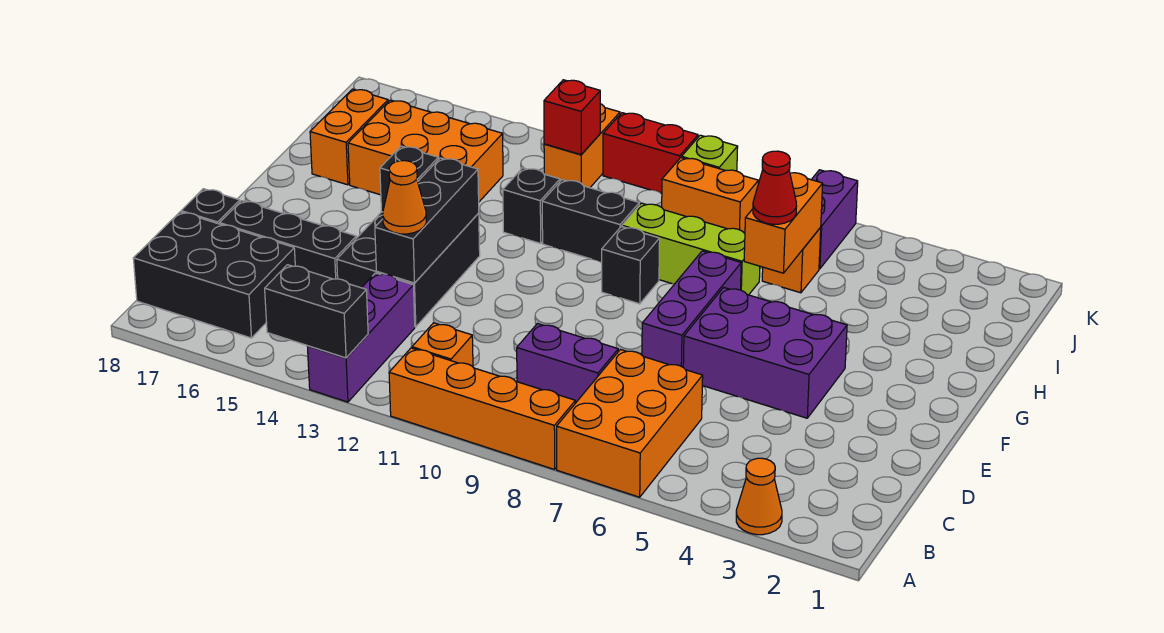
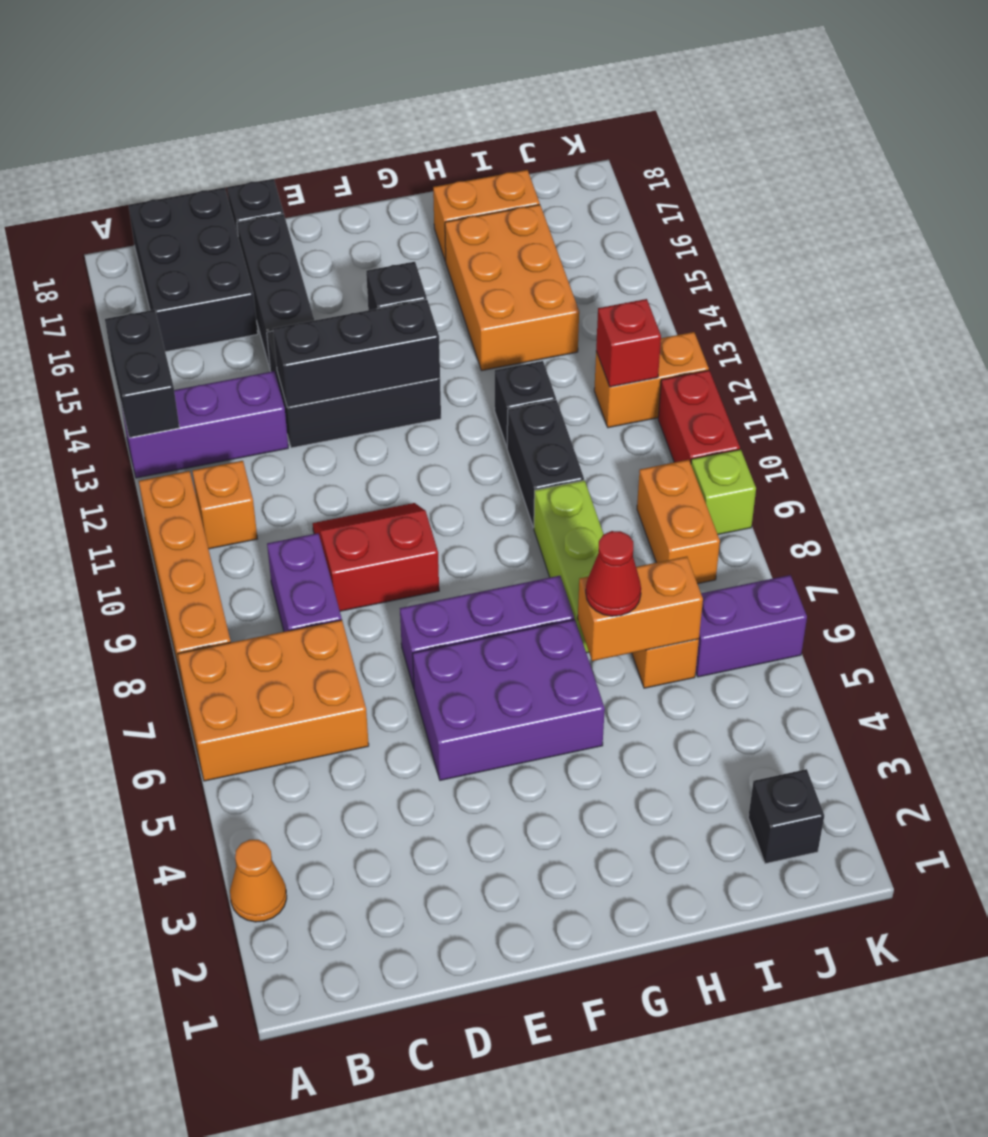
none -> red slope D9:E10 level 1 top 9
orange cone D13 level 3 -> none
purple brick E4:F6 level 1 -> purple brick E5:G6 level 1
black brick G9 level 1 -> black brick J2 level 1

